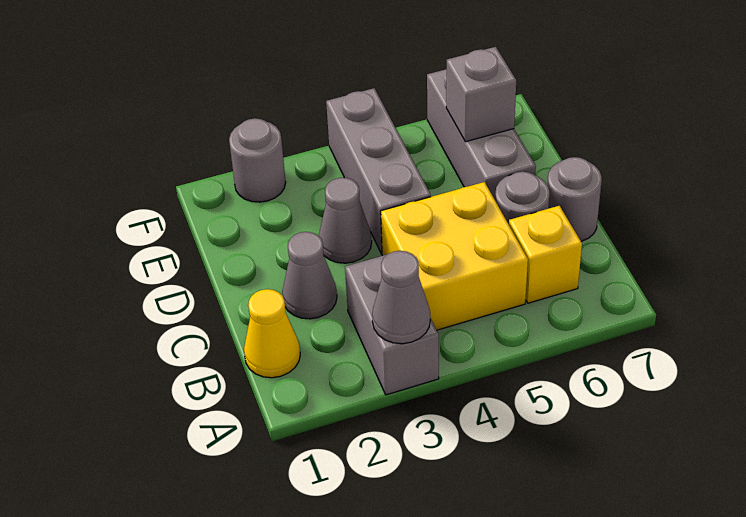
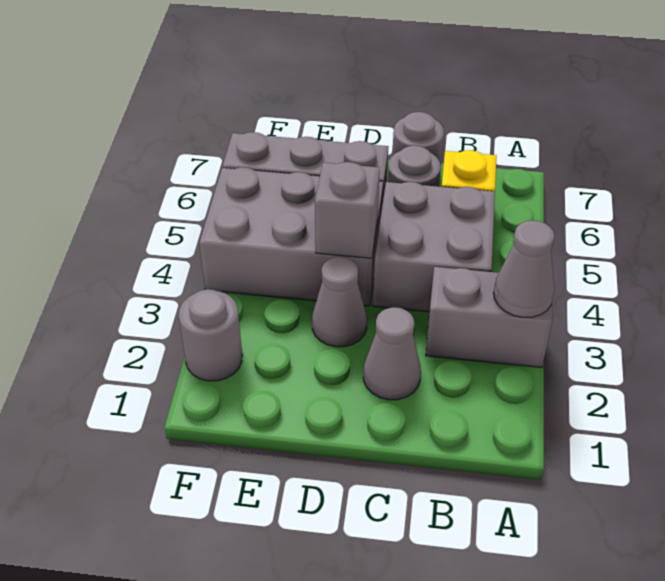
yellow cone B1 level 1 -> none
yellow brick B4:C5 level 1 -> grey brick B4:C5 level 1
grey brick D4:F4 level 1 -> grey brick D4:F5 level 1
grey brick E6 level 2 -> grey brick D4 level 2

